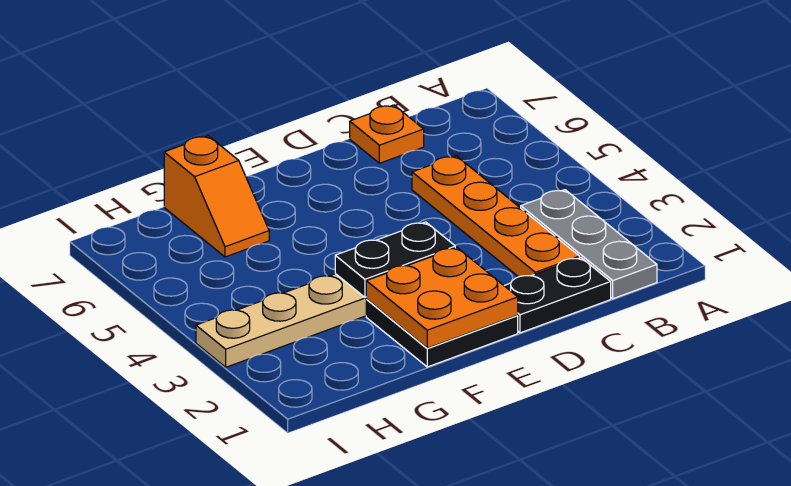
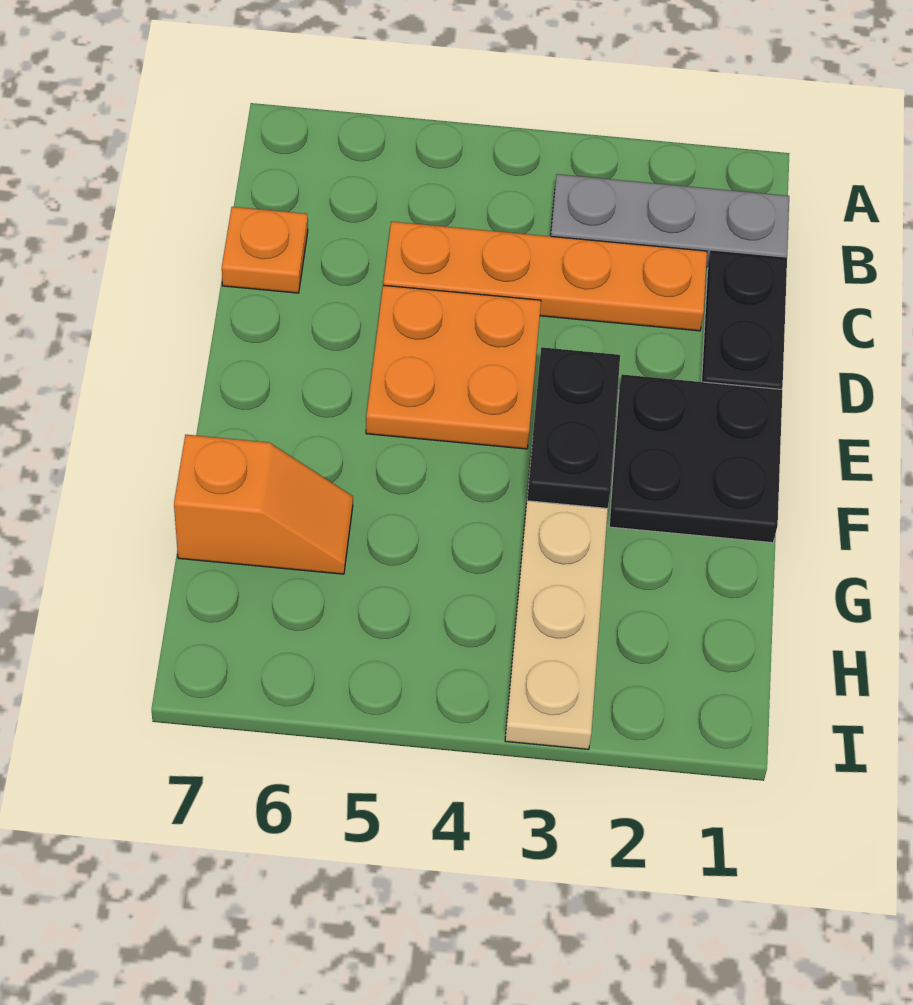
orange plate E1:F2 level 2 -> orange plate D4:E5 level 1

